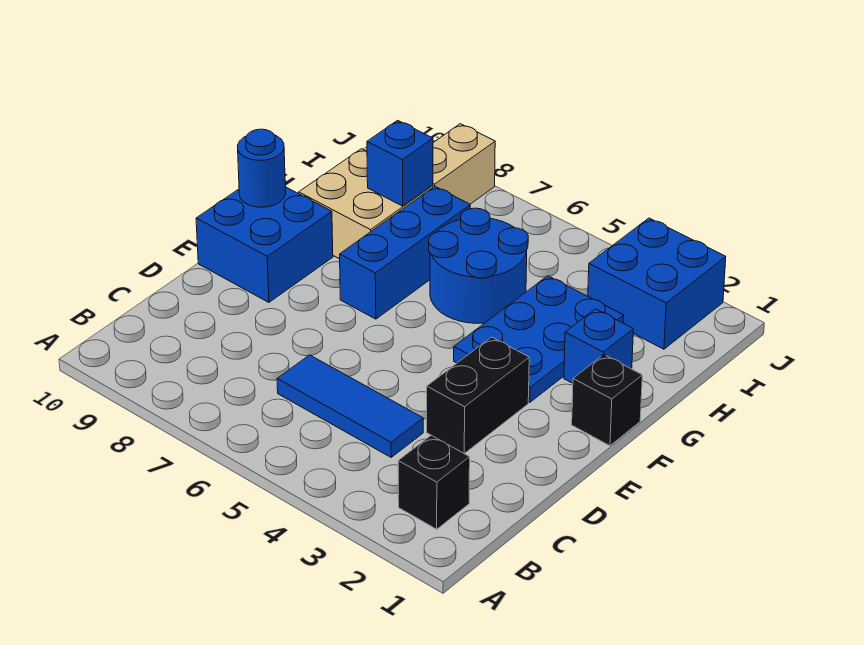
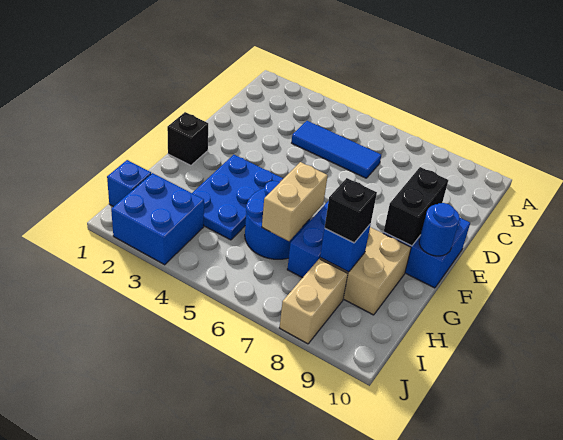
black brick B2 level 1 -> black brick H8 level 3
black brick D3:E3 level 1 -> black brick E9:F9 level 2
blue brick G2 level 1 -> blue brick I1 level 1
none -> tan brick G6:H6 level 2

